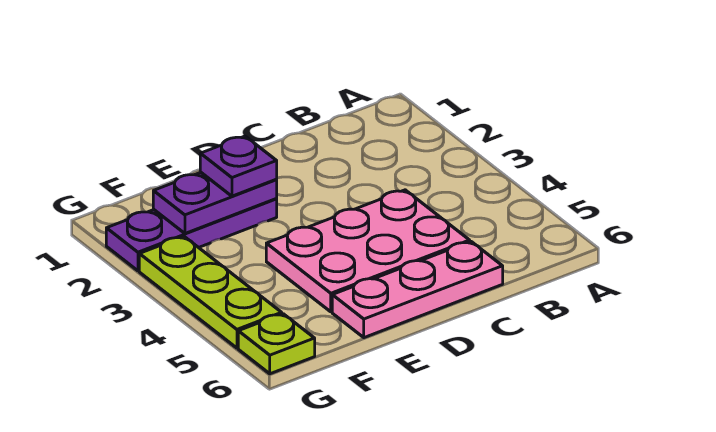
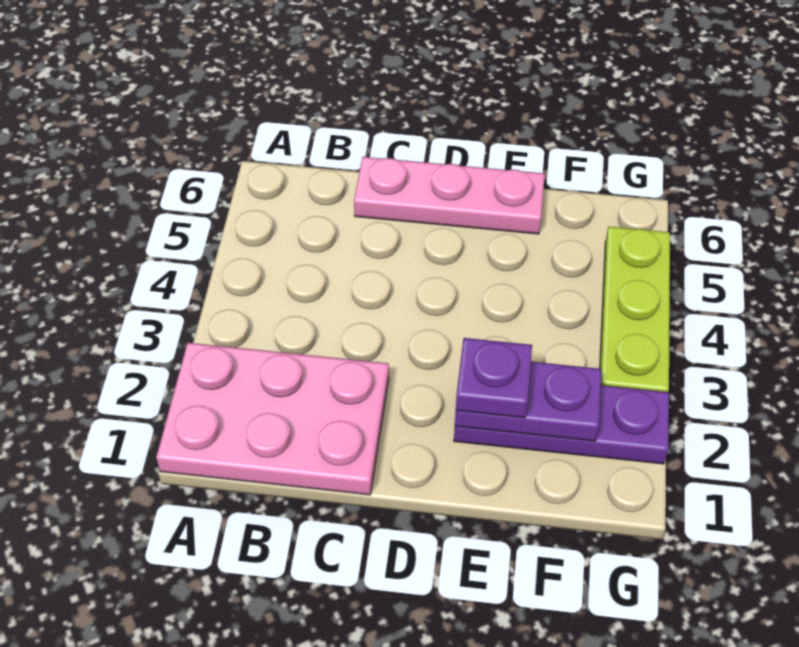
pink plate C4:E5 level 1 -> pink plate A1:C2 level 1
lime plate G6 level 1 -> none

